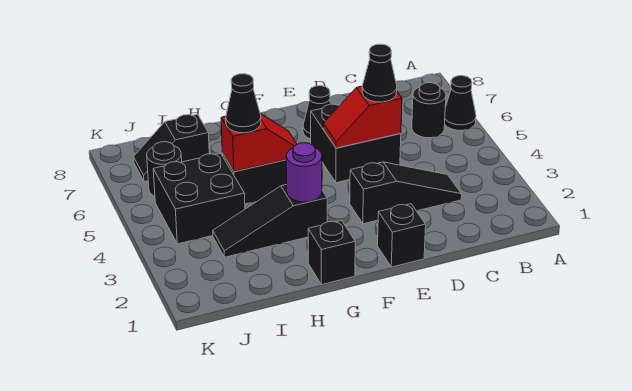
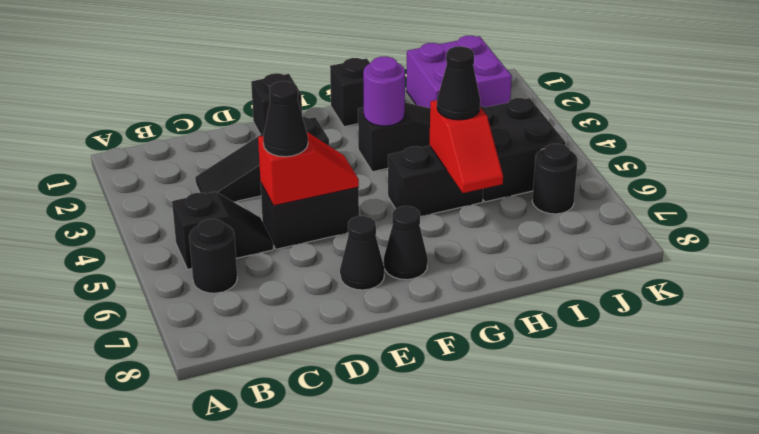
black cone A6 level 1 -> black cone F7 level 1
black brick D5:E6 level 1 -> black brick D5:E5 level 1
red slope G5:H5 level 2 top H -> red slope H5:H6 level 2 top 5
none -> purple brick I1:J2 level 1
black slope I7:J7 level 1 top I -> black slope B5:C5 level 1 top B

